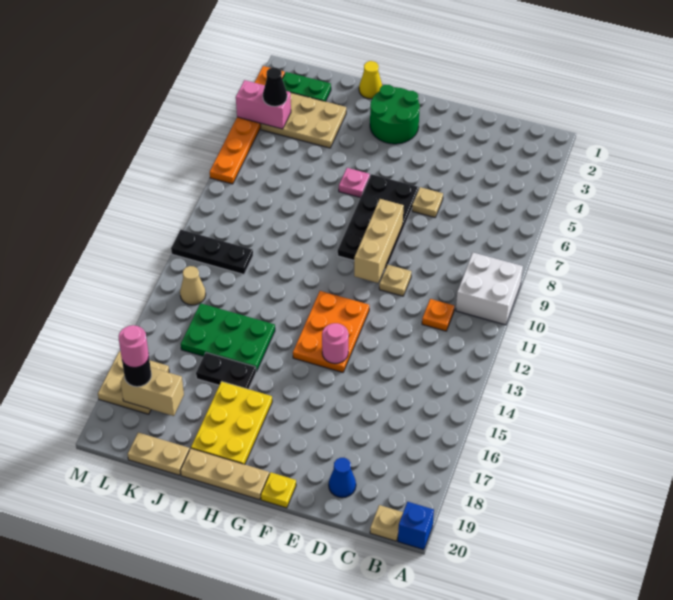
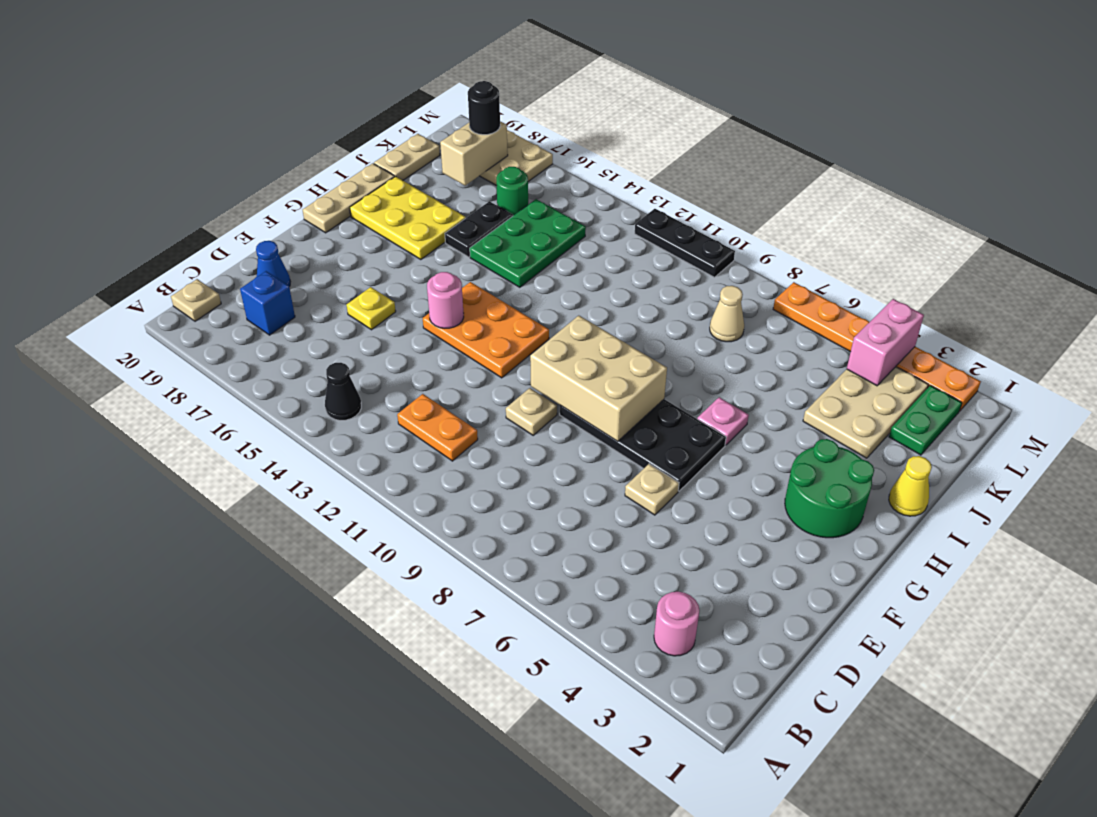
white brick A9:B10 level 1 -> none
blue brick A20 level 1 -> blue brick C18 level 1
orange plate C11 level 1 -> orange plate C11:C12 level 1
tan brick F8:F10 level 2 -> tan brick F8:G10 level 2
yellow plate F20 level 1 -> yellow plate E16 level 1
black plate K11:M11 level 1 -> black plate M10:M12 level 1
none -> green round brick K16 level 1
black cone L4 level 3 -> black cone B14 level 1
tan cone L13 level 1 -> tan cone K8 level 1
pink round brick L18 level 4 -> pink round brick B3 level 1

